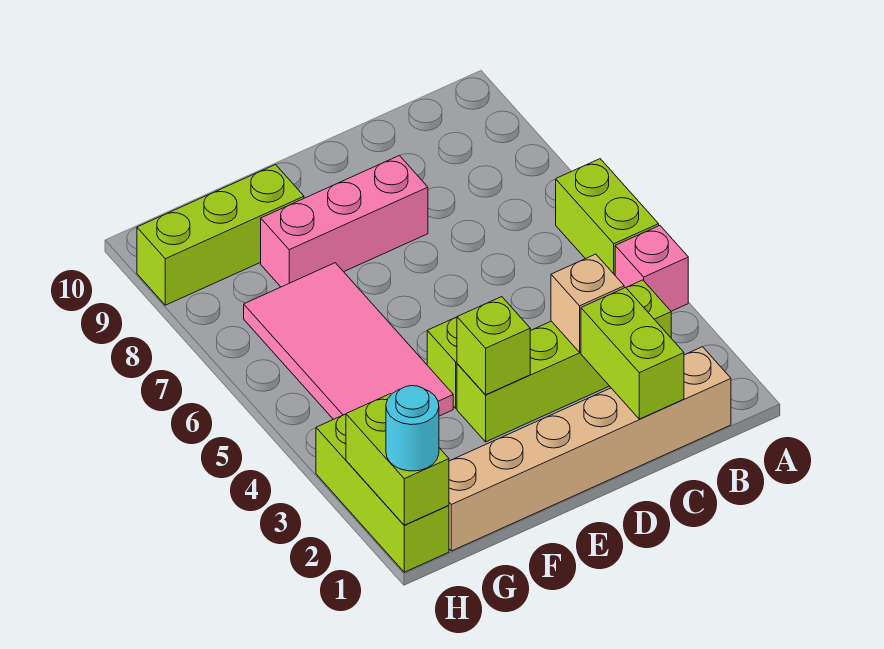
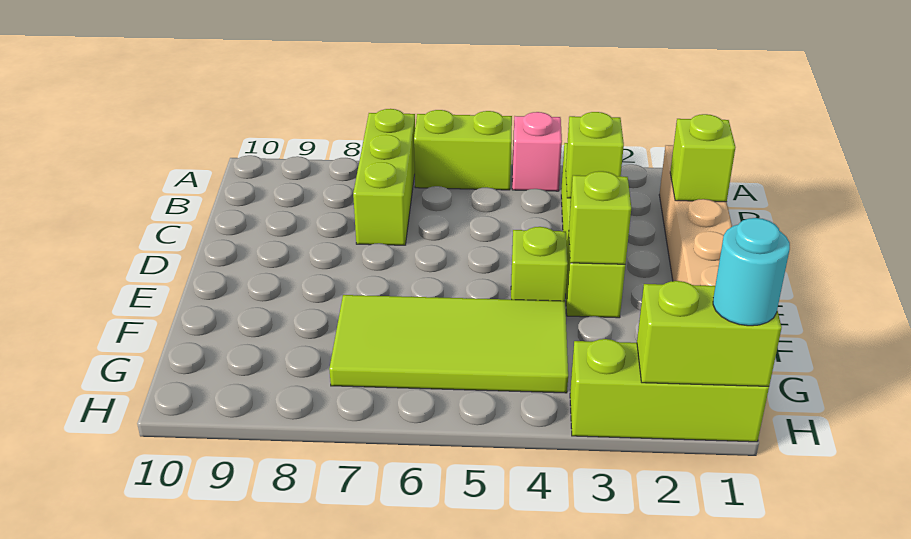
lime brick C1:C2 level 2 -> lime brick C1 level 2
tan brick C3 level 2 -> lime brick C3 level 2
pink brick D8:F8 level 1 -> none
pink tile F4:G7 level 1 -> lime tile F4:G7 level 1
lime brick F9:H9 level 1 -> lime brick A7:C7 level 1

